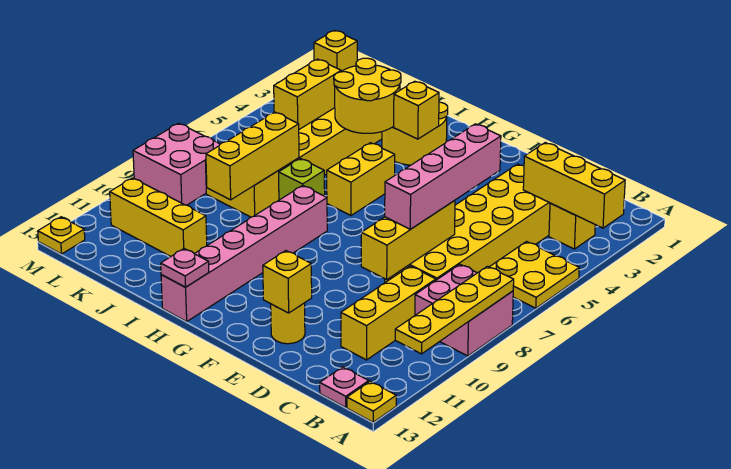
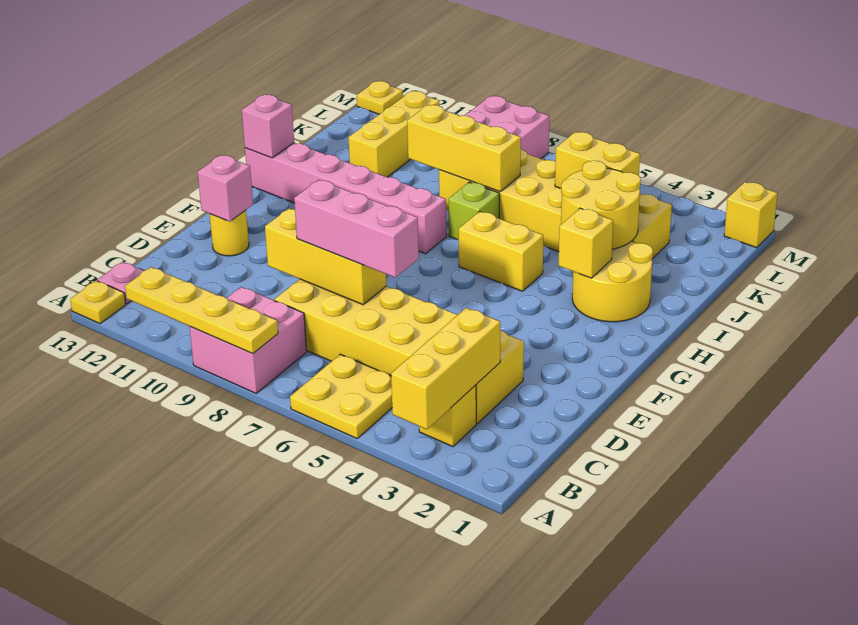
yellow brick C9:C11 level 1 -> none
pink brick D5:D8 level 3 -> pink brick D6:D8 level 3
yellow brick E12 level 2 -> pink brick E12 level 2
pink plate H13 level 2 -> pink brick H13 level 2

